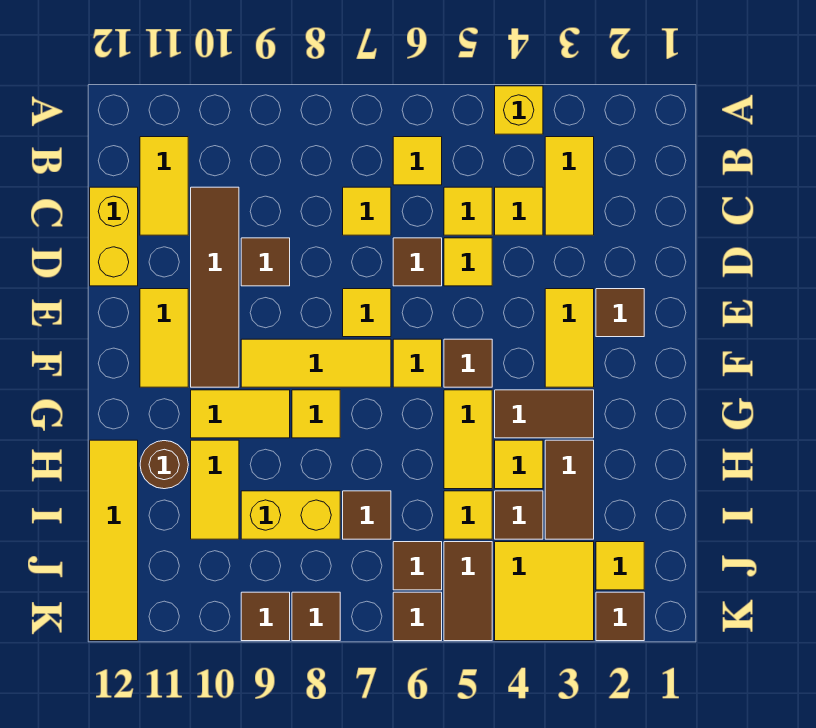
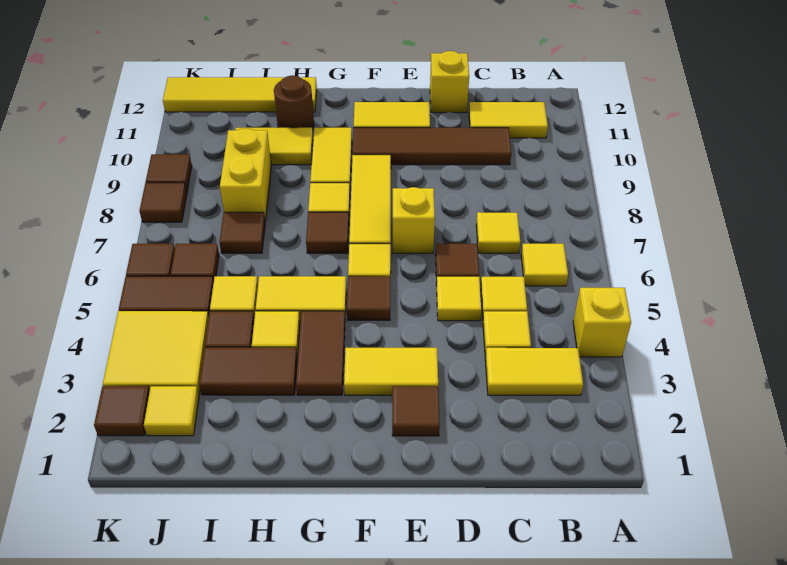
yellow brick C12:D12 level 1 -> yellow brick D12 level 1
brown tile D9 level 1 -> brown tile G7 level 1
yellow tile E7 level 1 -> yellow brick E7 level 1

